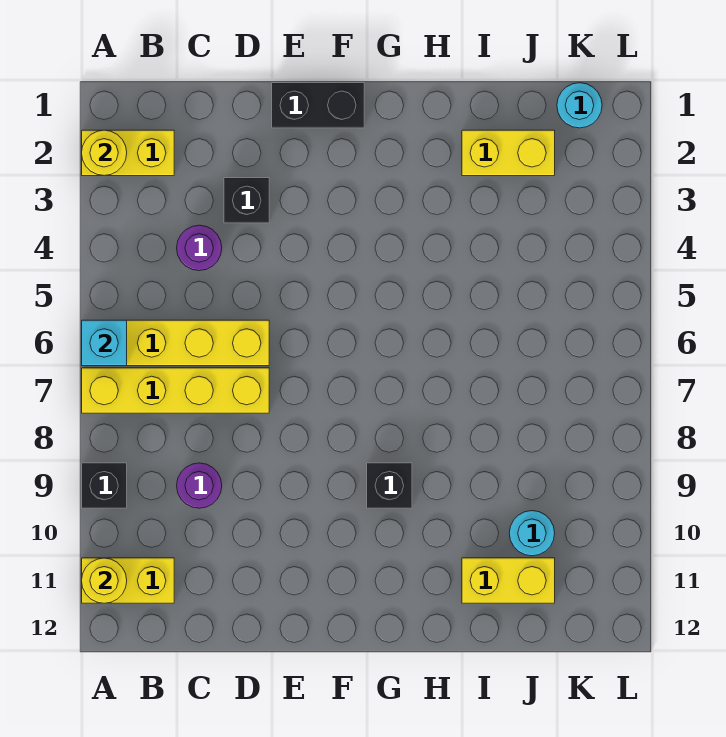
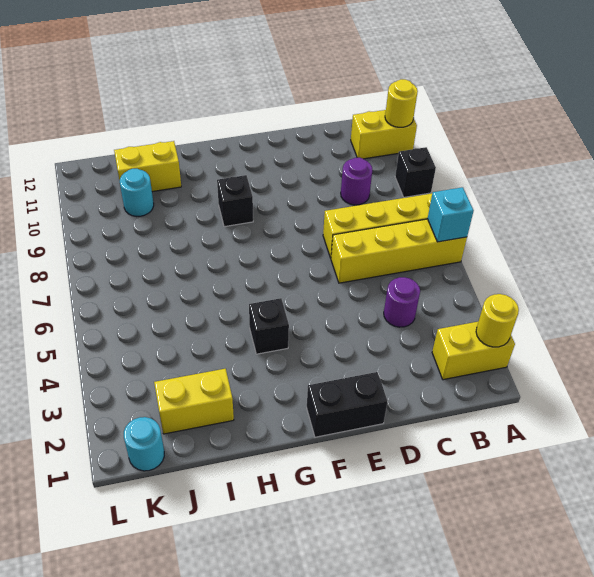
black brick D3 level 1 -> black brick G4 level 1

